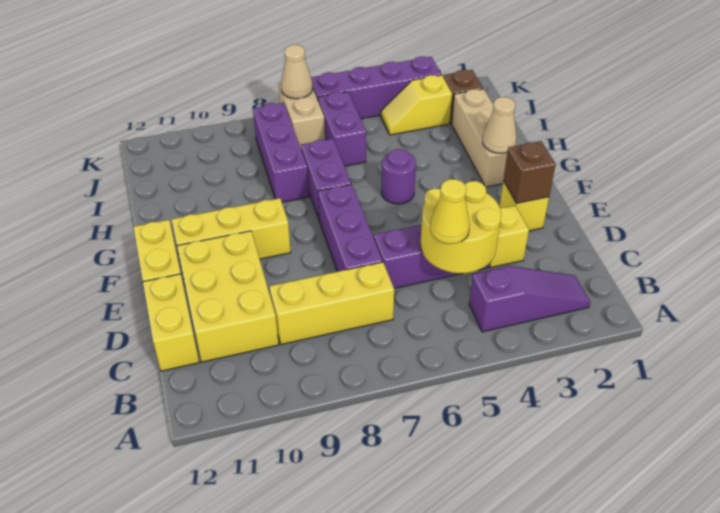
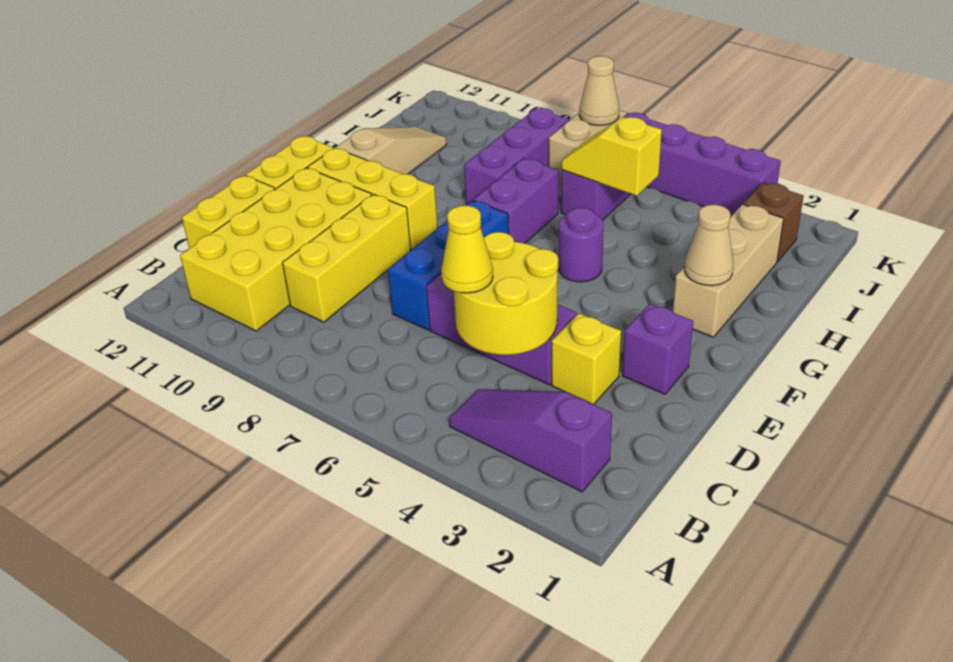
purple slope B2:B4 level 1 top 4 -> purple slope B2:B4 level 1 top 2
yellow brick C7:C9 level 1 -> yellow brick C9:E9 level 1
yellow brick C10:E11 level 1 -> yellow brick B10:E11 level 1
purple brick D7:F7 level 1 -> blue brick D7:F7 level 1
yellow brick E2 level 1 -> purple brick E2 level 1
brown brick E2 level 2 -> none
none -> tan slope G11:I11 level 1 top G
yellow slope J3:J4 level 1 top 3 -> yellow slope I5:I6 level 2 top 5

